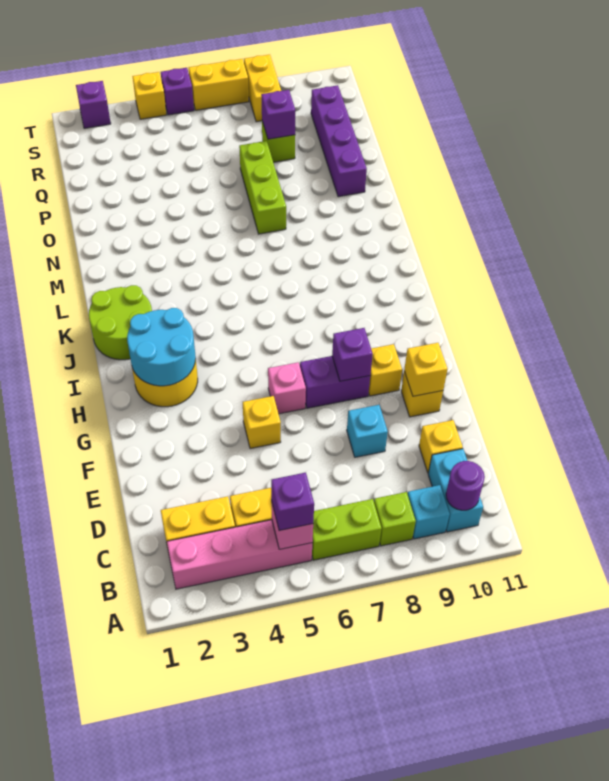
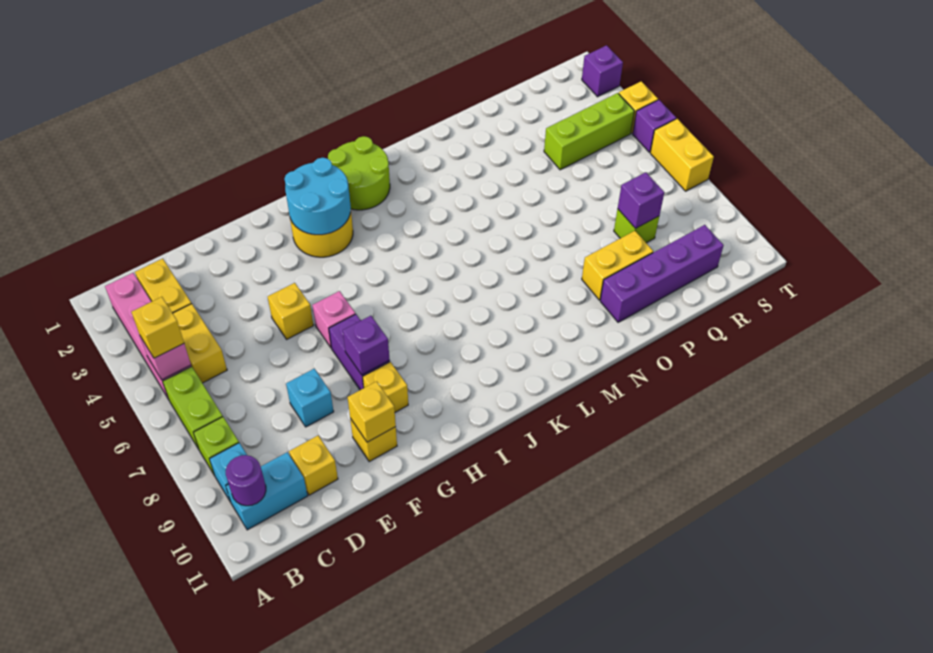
purple brick B5 level 3 -> yellow brick B5 level 3
lime brick N7:P7 level 1 -> lime brick Q4:S4 level 1
yellow brick S8:T8 level 1 -> yellow brick O9:P9 level 1

